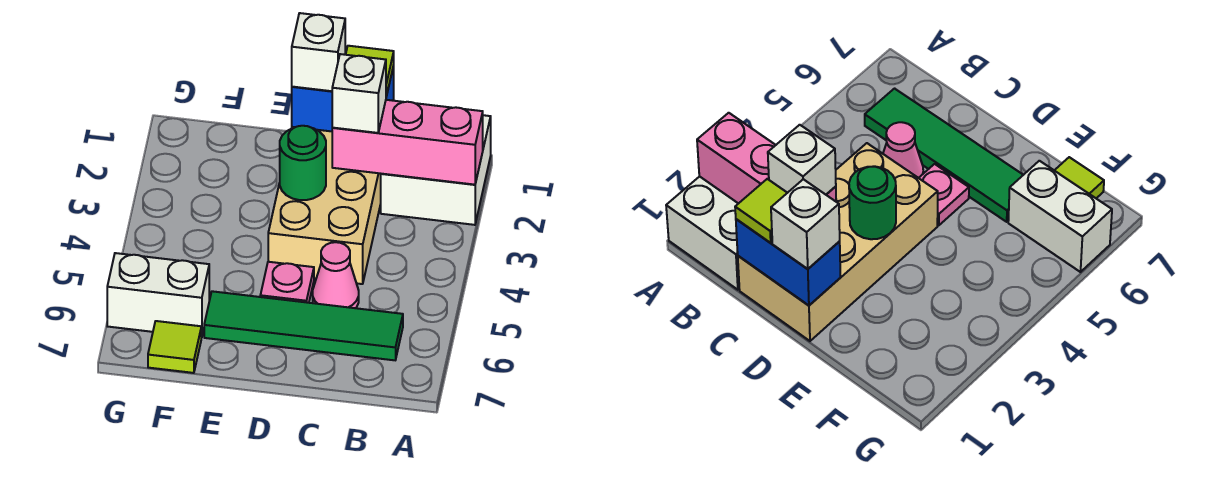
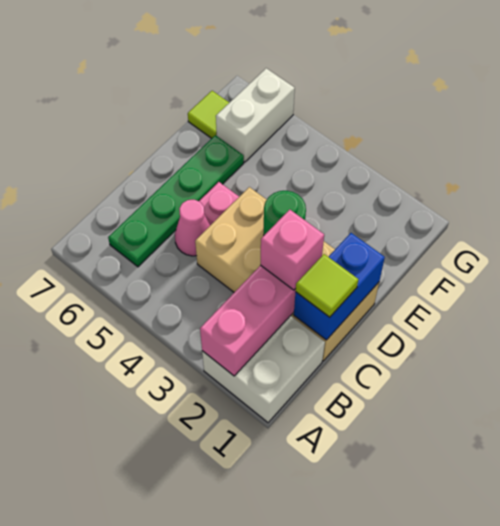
green tile B6:E6 level 1 -> green plate B6:E6 level 1
white brick C2 level 3 -> pink brick C2 level 3
white brick D1 level 3 -> none

